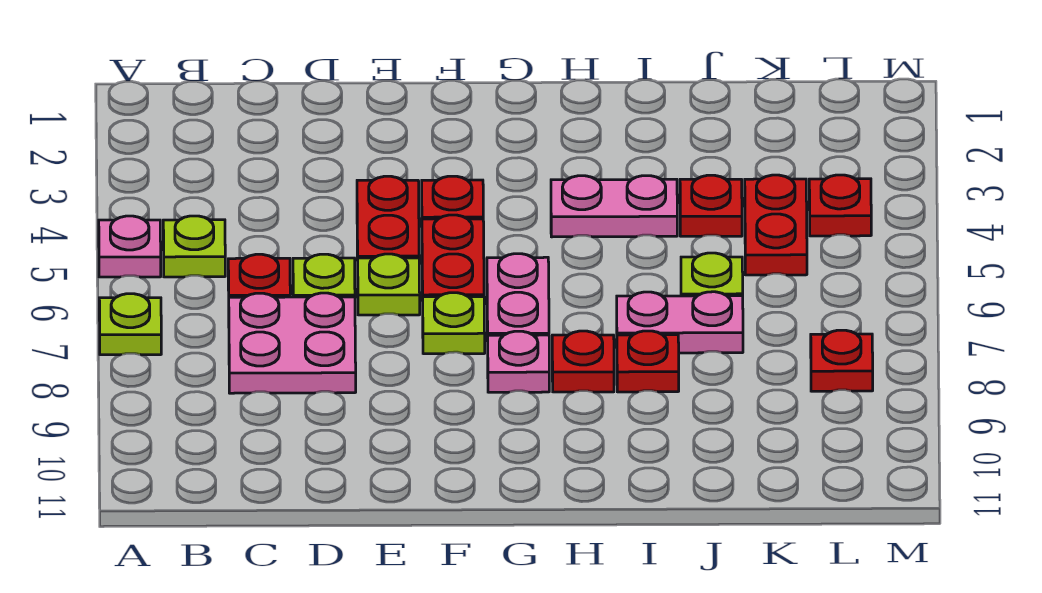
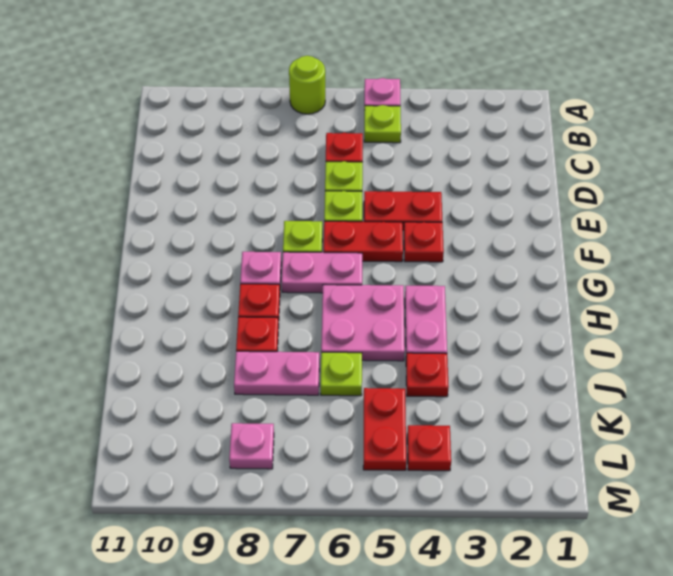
lime plate A7 level 1 -> lime round brick A7 level 1
pink plate C7:D8 level 1 -> pink plate H5:I6 level 1
pink plate I7:J7 level 1 -> pink plate J7:J8 level 1
red plate K4:K5 level 1 -> red plate K5:L5 level 1
red plate L8 level 1 -> pink plate L8 level 1

